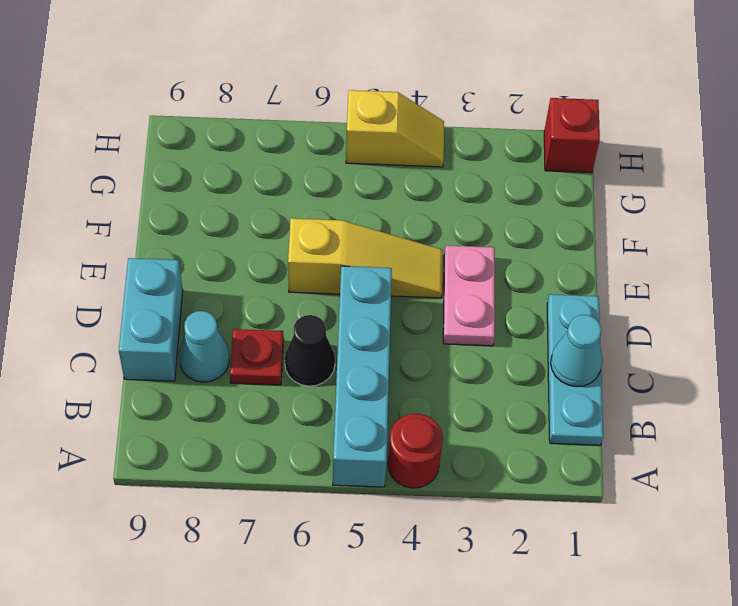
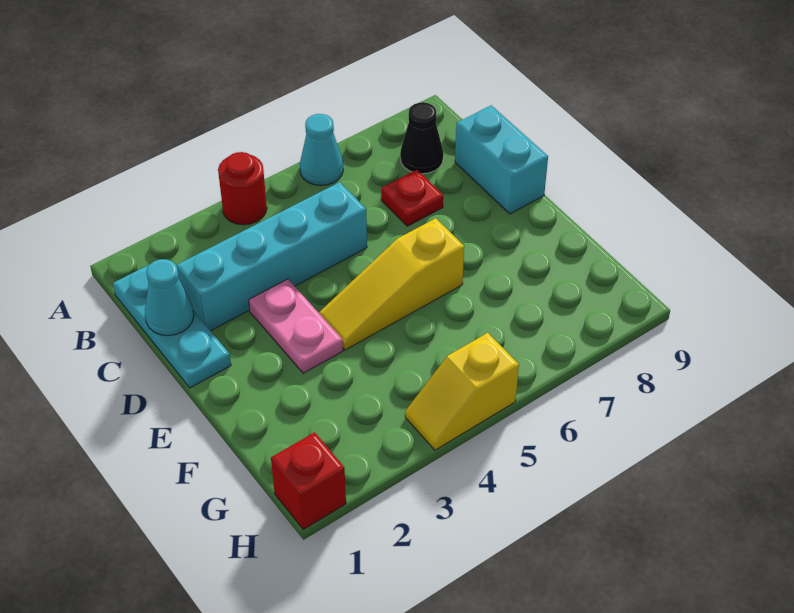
cyan brick A5:D5 level 1 -> cyan brick C2:C5 level 1
black cone C6 level 1 -> black cone B8 level 1
cyan cone C8 level 1 -> cyan cone A6 level 1

